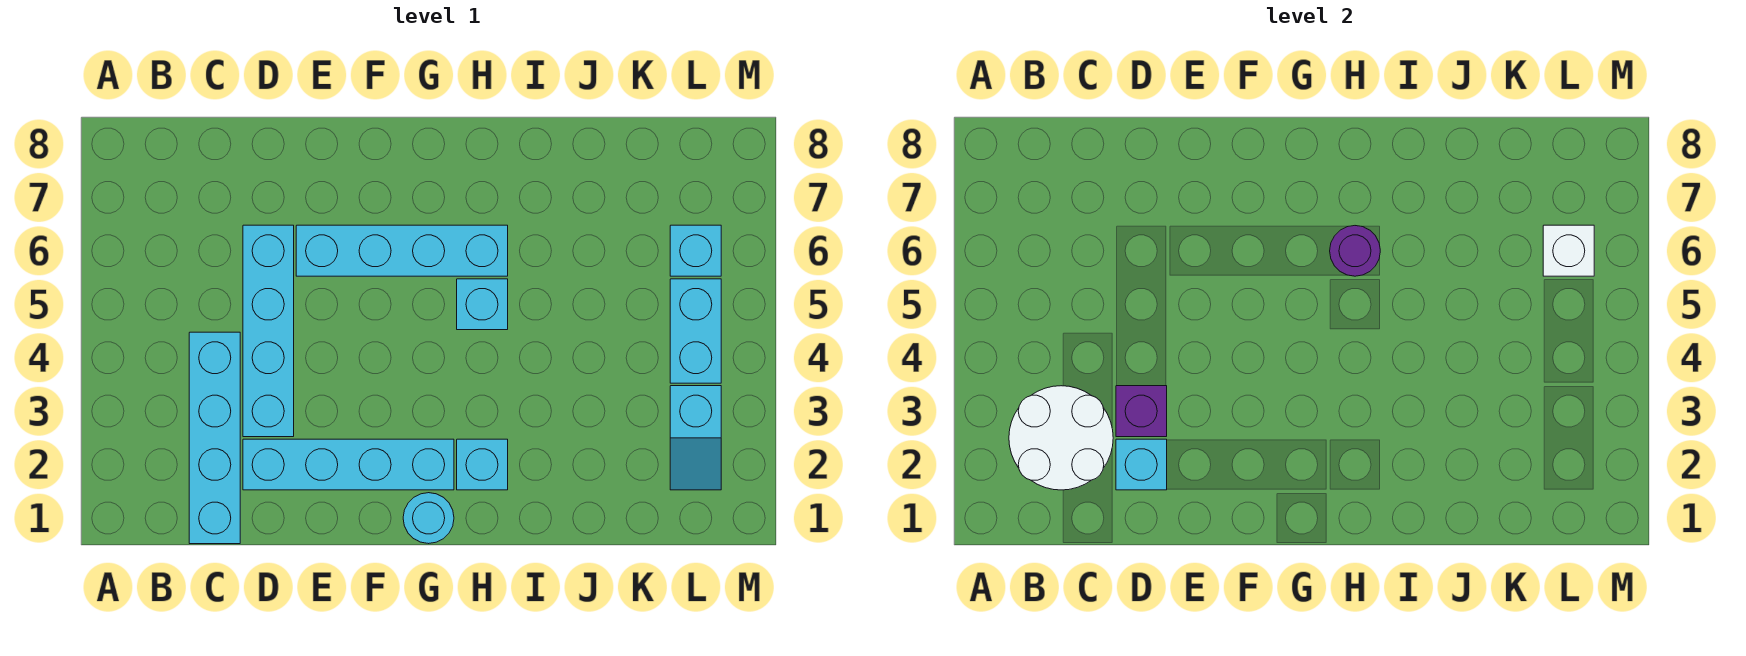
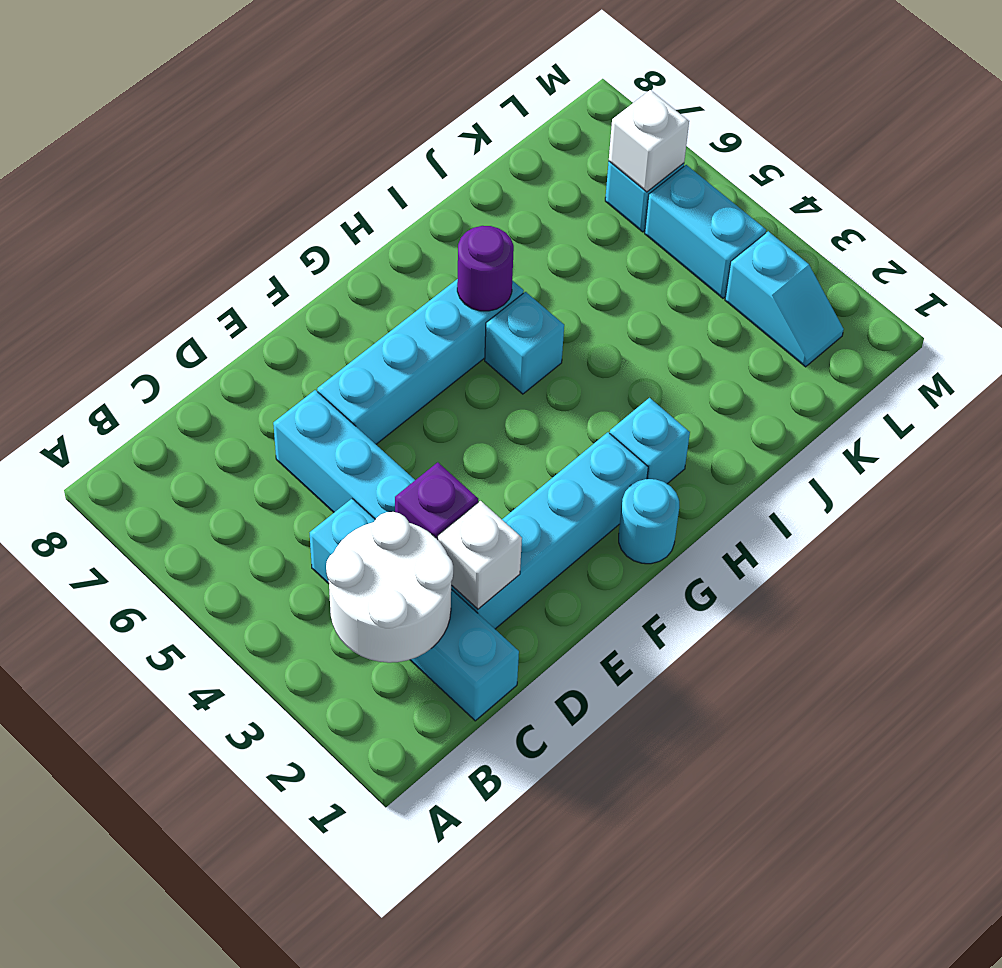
cyan brick D2 level 2 -> white brick D2 level 2

